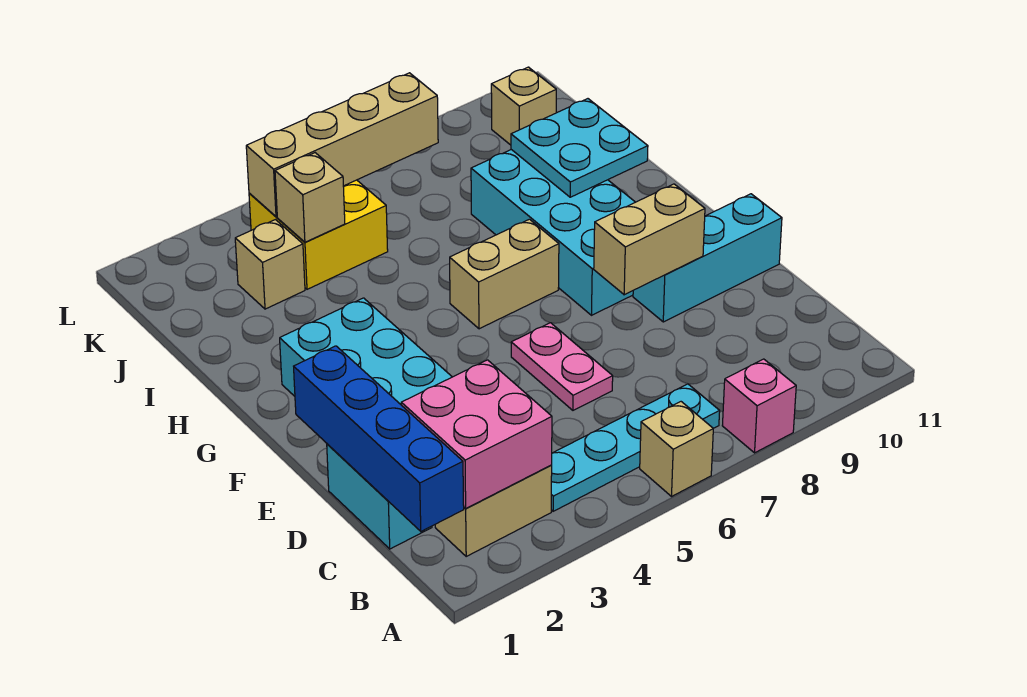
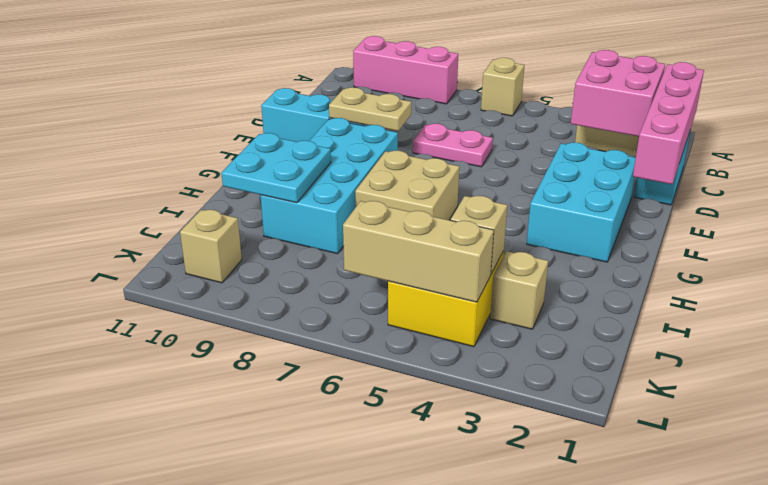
pink brick A8 level 1 -> pink brick A8:A10 level 1
blue brick B1:E1 level 2 -> pink brick B1:E1 level 2
cyan plate B4:B7 level 1 -> none
pink plate D6:E6 level 1 -> pink plate D6:D7 level 1
tan brick E8:E9 level 2 -> tan plate E8:E9 level 2
tan brick G6:G7 level 1 -> tan brick G6:H7 level 1
tan brick K4:K7 level 2 -> tan brick K4:K6 level 2

